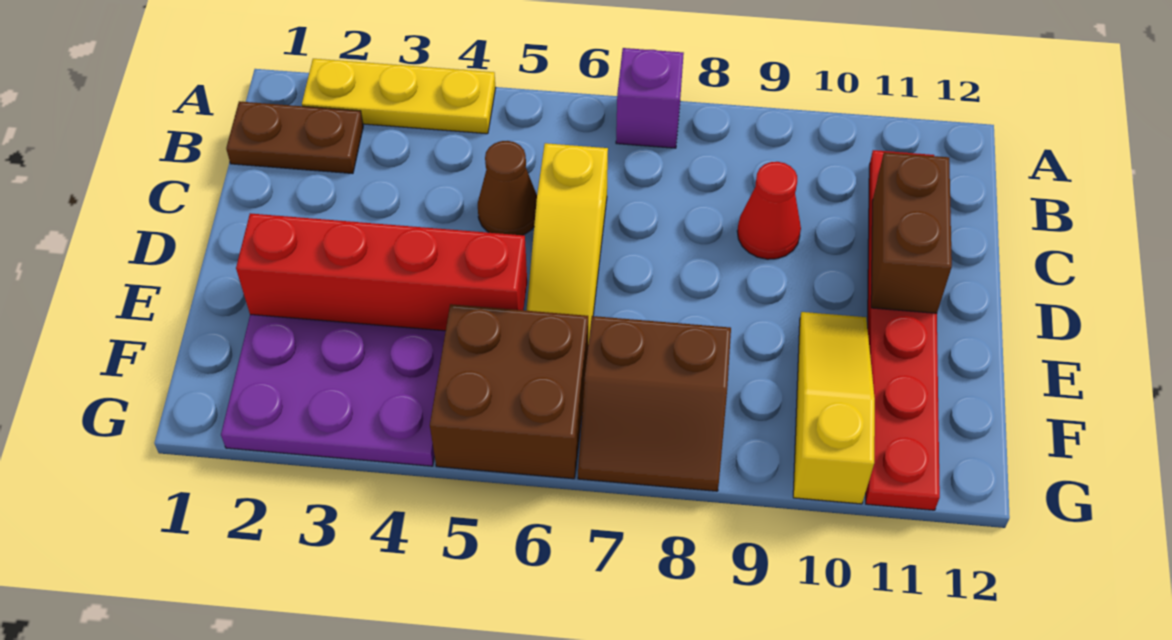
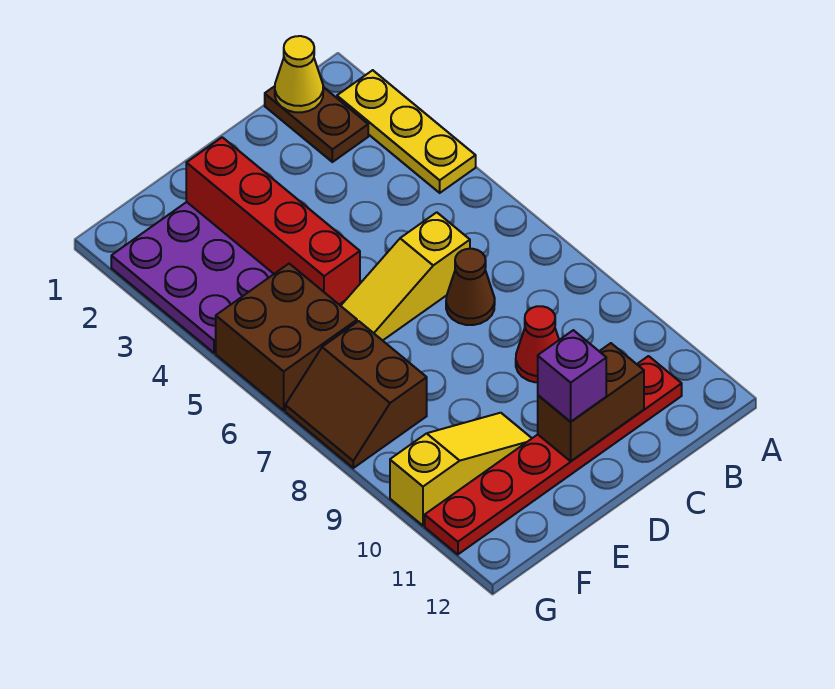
purple brick A7 level 1 -> purple brick D11 level 3
none -> yellow cone B1 level 2
brown cone C5 level 1 -> brown cone C7 level 1

